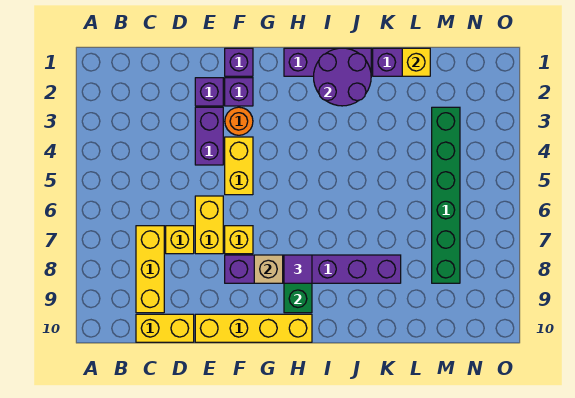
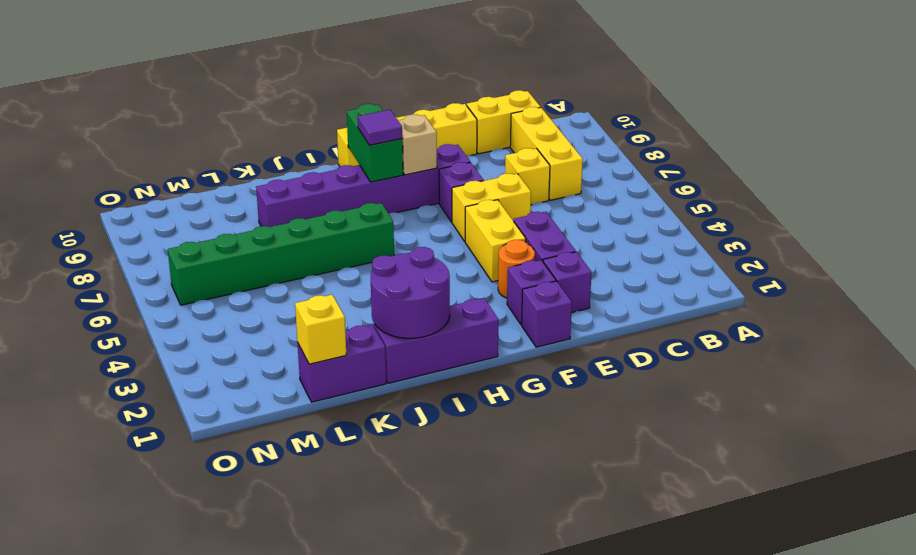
yellow brick E6:E7 level 1 -> yellow brick E6:F6 level 1
yellow brick F7 level 1 -> purple brick F7 level 1
green brick M3:M8 level 1 -> green brick I6:N6 level 1

